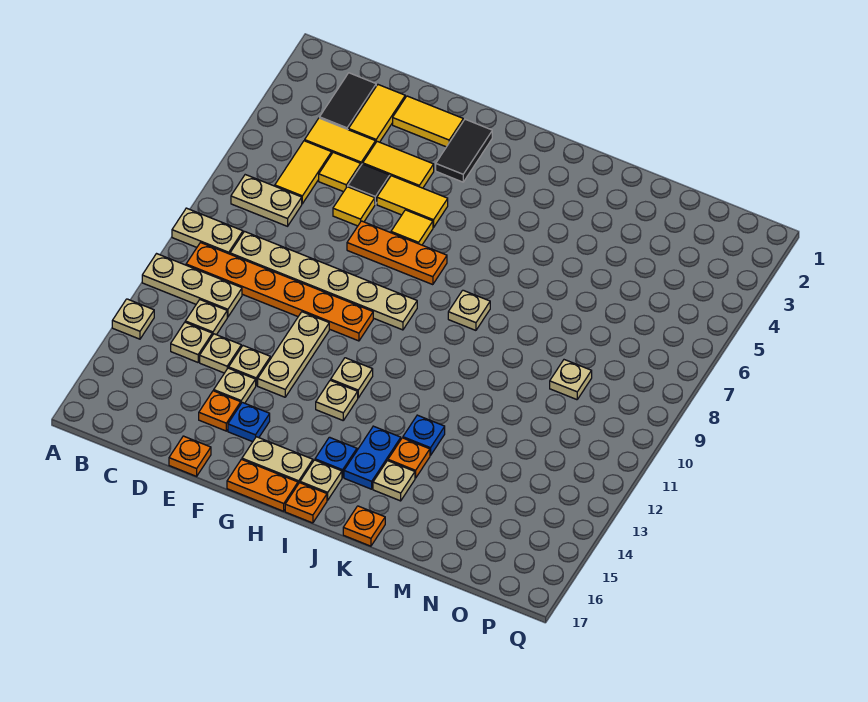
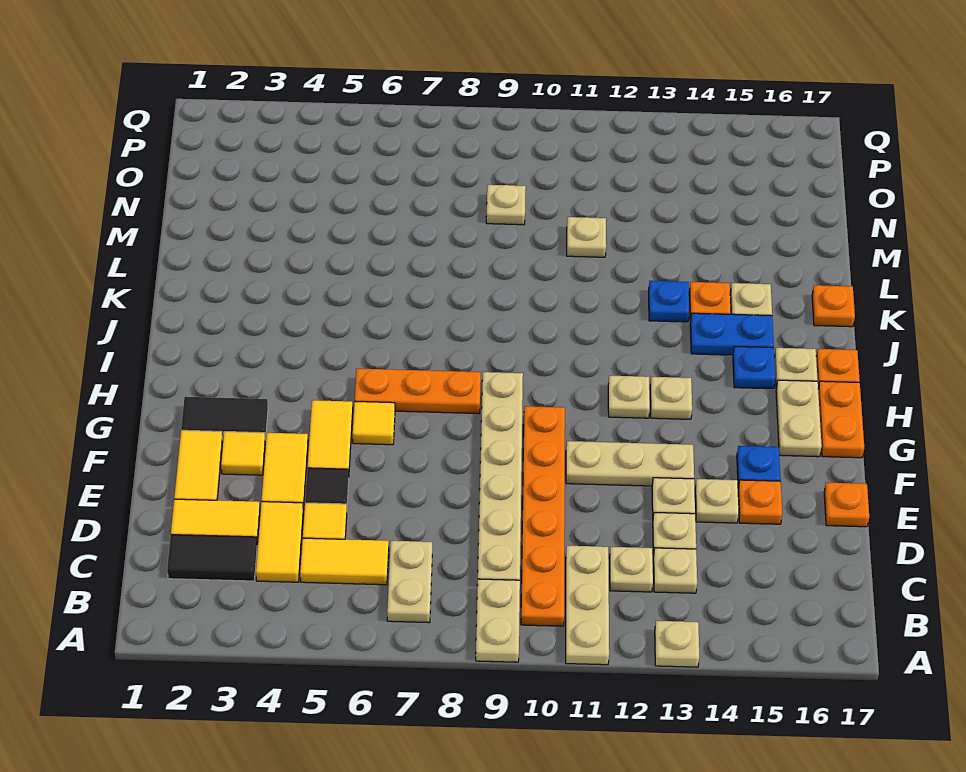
yellow tile E6 level 1 -> yellow tile F3 level 1
orange plate F7:H7 level 1 -> orange plate H6:H8 level 1
tan plate J8 level 1 -> tan plate M11 level 1

